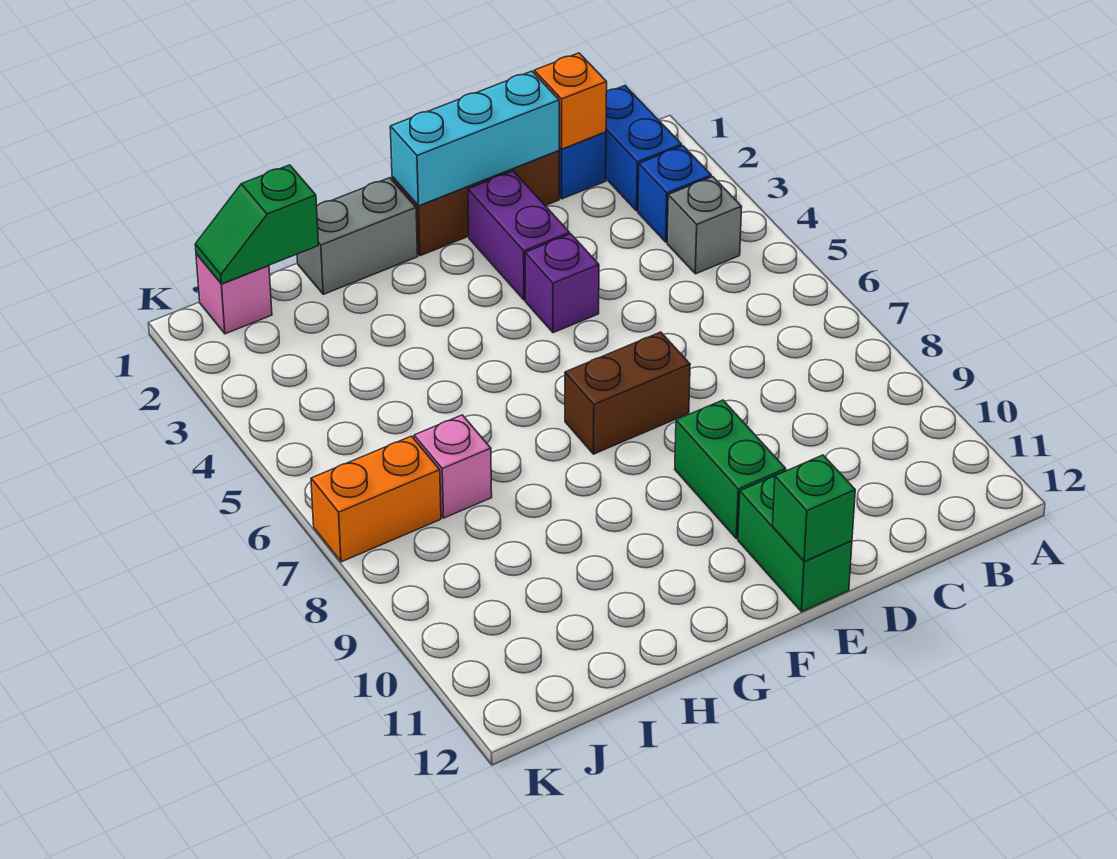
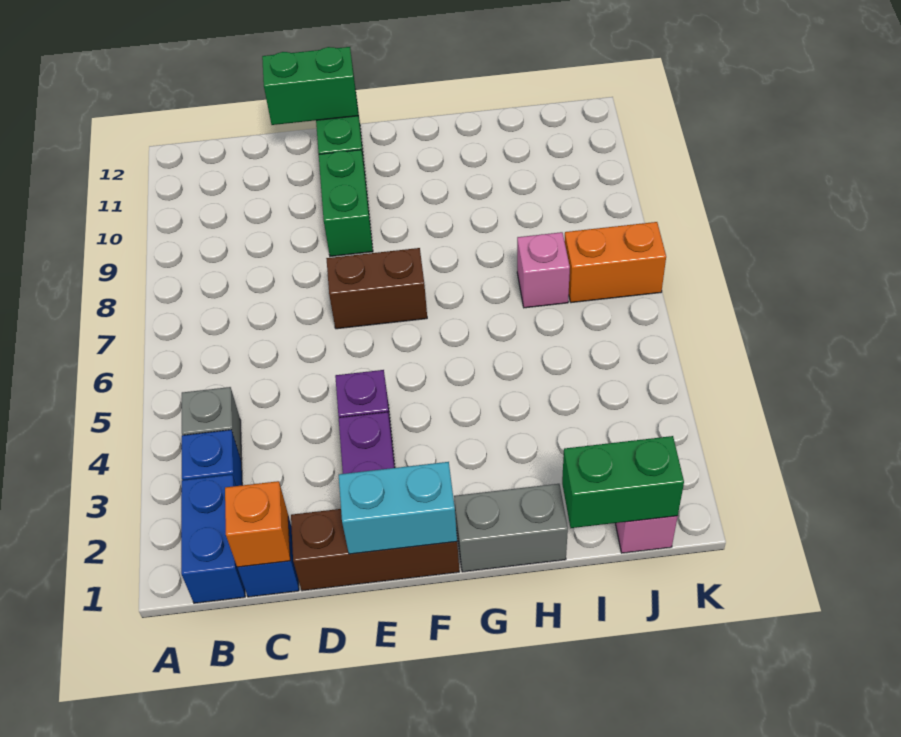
cyan brick D1:F1 level 2 -> cyan brick E1:F1 level 2
green brick E12 level 2 -> green brick D12:E12 level 2
green slope I1:J1 level 2 top I -> green brick I1:J1 level 2

